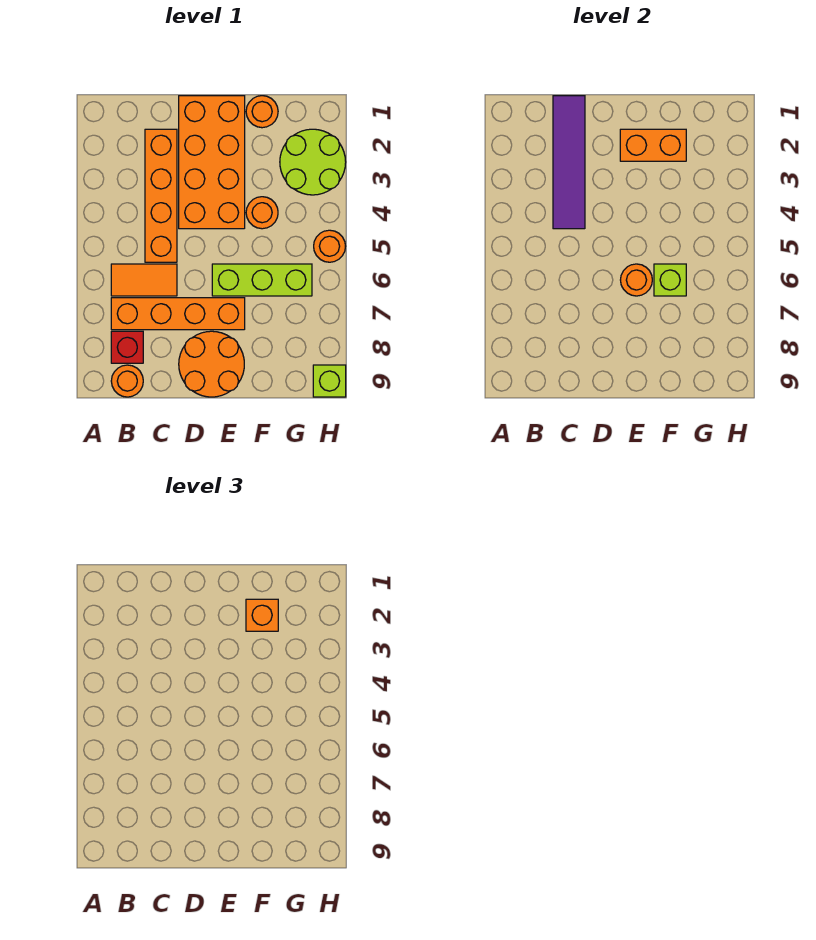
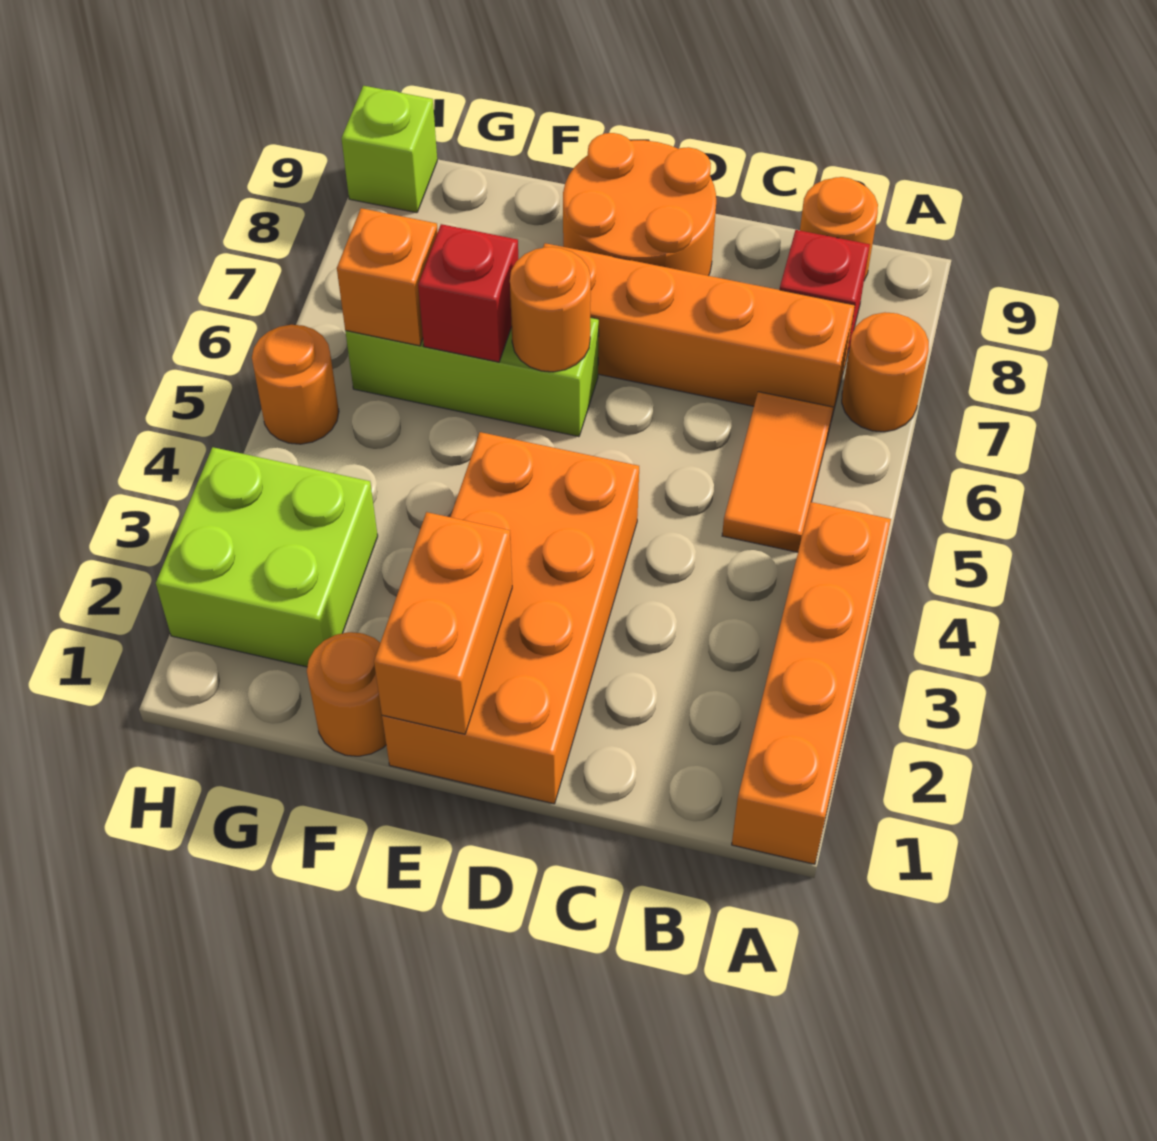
orange tile B6:C6 level 1 -> orange tile B5:B6 level 1
purple tile C1:C4 level 2 -> none
orange brick C2:C5 level 1 -> orange brick A1:A4 level 1
orange brick E2:F2 level 2 -> orange brick E1:E2 level 2
orange brick F2 level 3 -> orange brick G6 level 2
orange round brick F4 level 1 -> orange round brick A7 level 1
lime brick F6 level 2 -> red brick F6 level 2
lime round brick G2:H3 level 1 -> lime brick G2:H3 level 1

